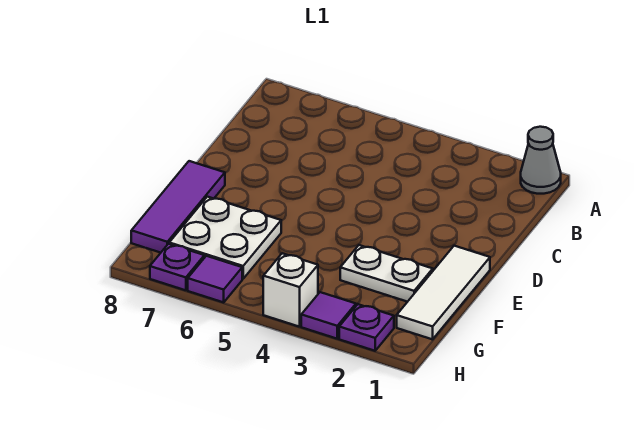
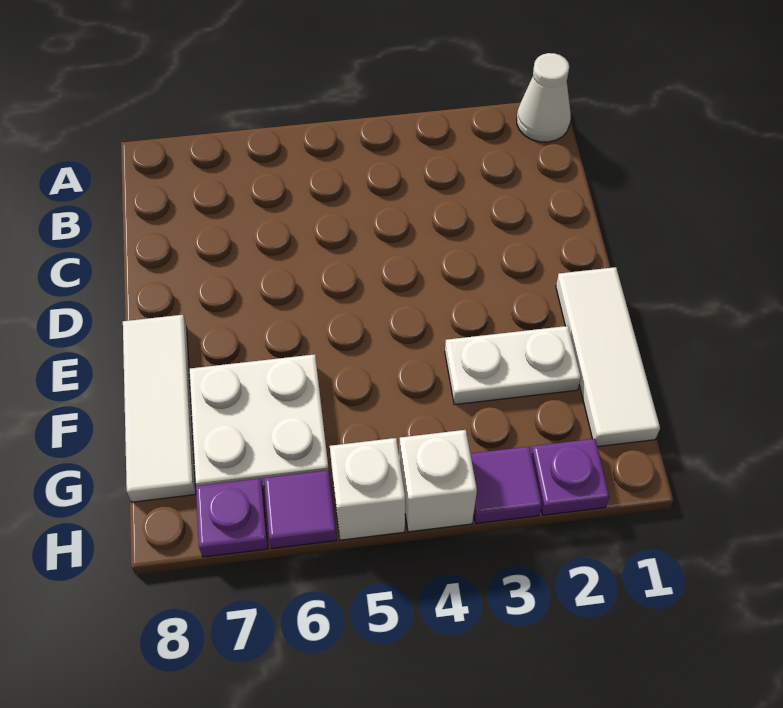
grey cone A1 level 1 -> white cone A1 level 1
purple tile E8:G8 level 1 -> white tile E8:G8 level 1
none -> white brick H5 level 1

